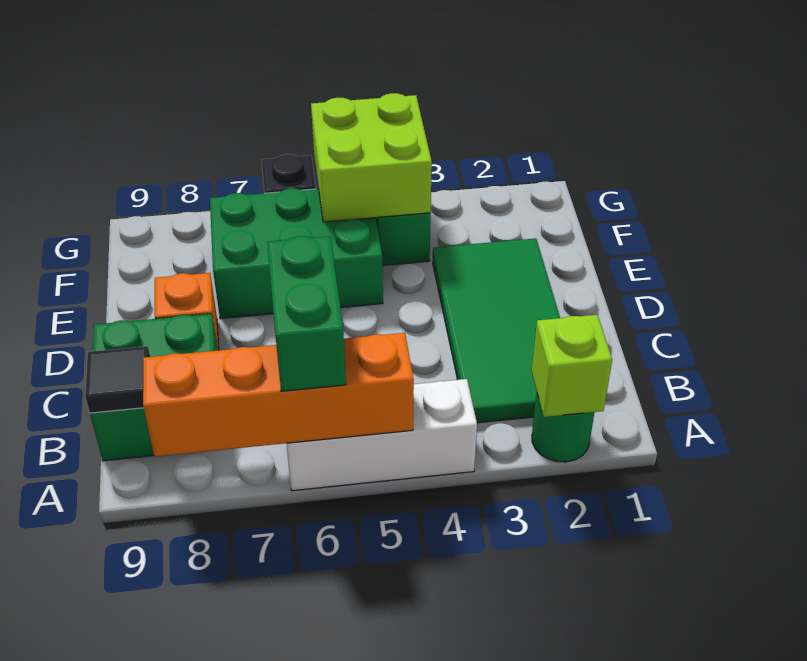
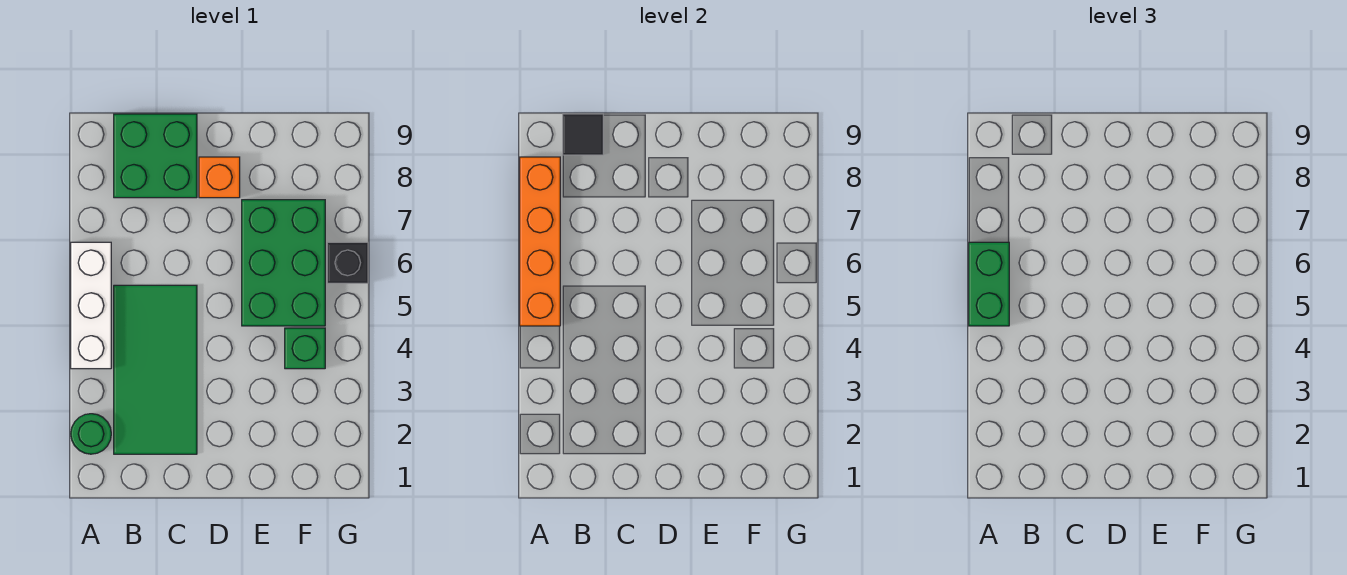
lime brick A2 level 2 -> none
green brick A6:B6 level 3 -> green brick A5:A6 level 3
green tile B2:E3 level 1 -> green tile B2:C5 level 1
lime brick F4:G5 level 2 -> none

